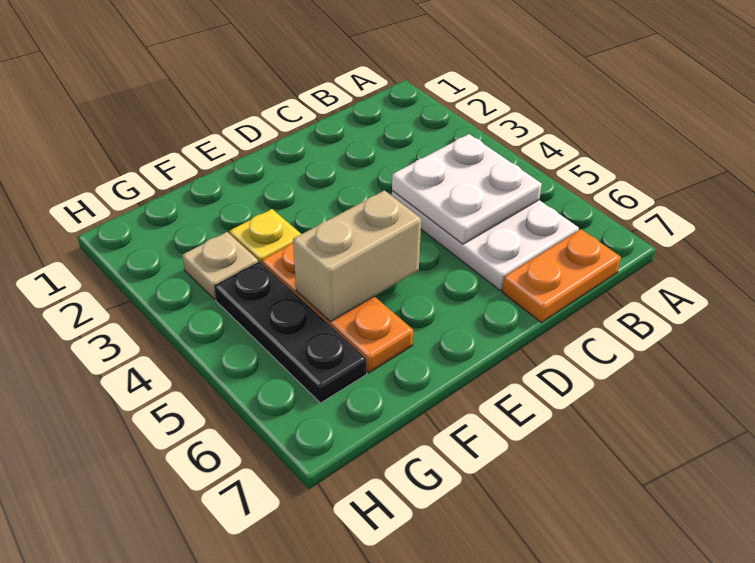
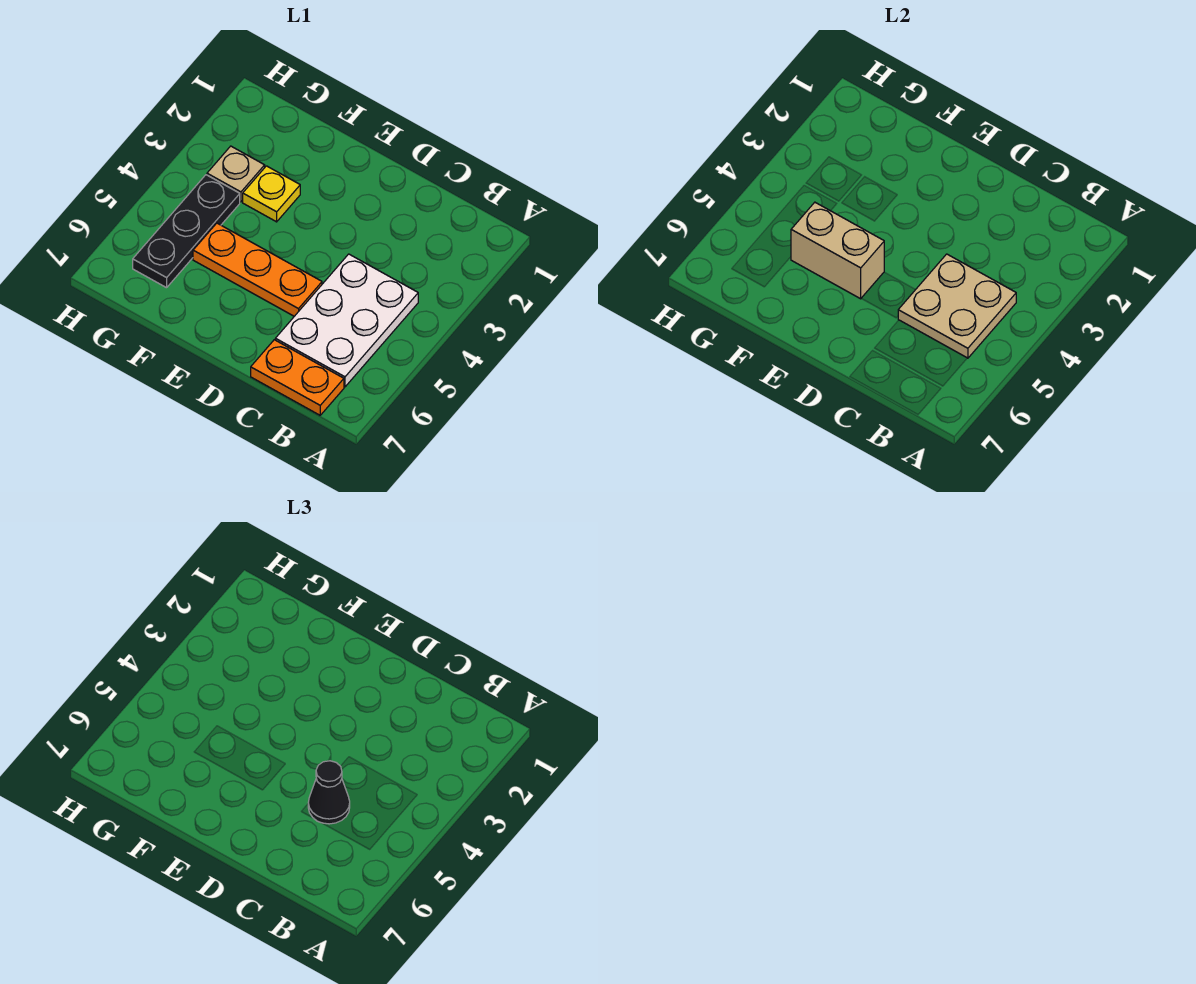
white plate B4:C5 level 2 -> tan plate B4:C5 level 2
none -> black cone C5 level 3
orange plate F4:F6 level 1 -> orange plate D5:F5 level 1

